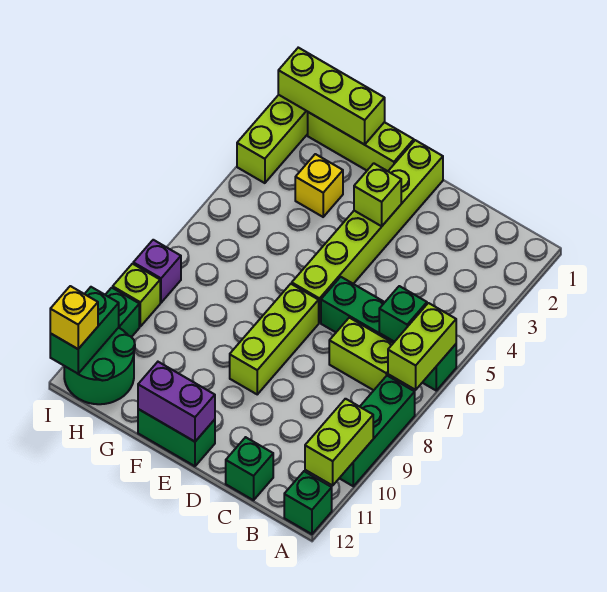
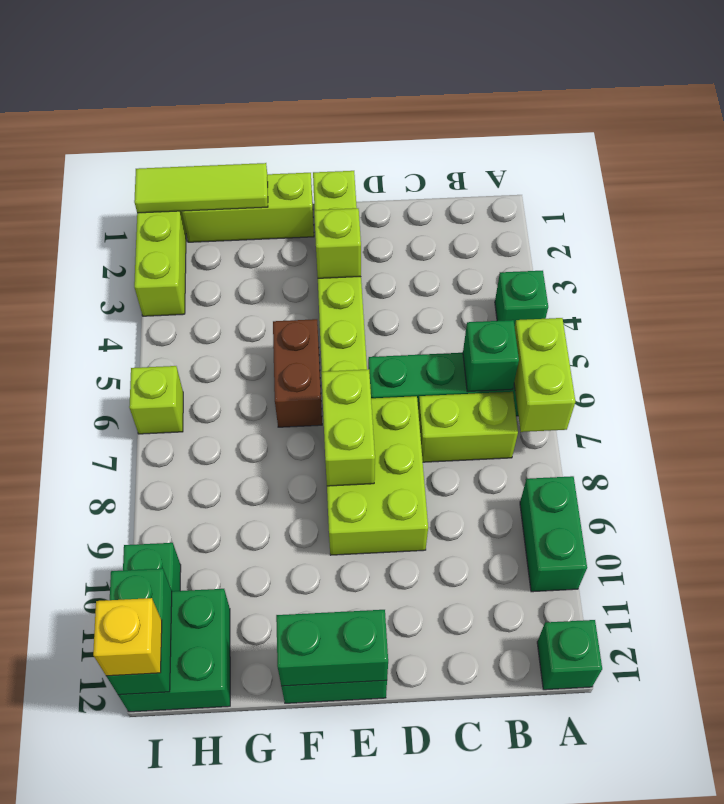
green brick A8:A10 level 1 -> green brick A9:A10 level 1
lime brick A10:A11 level 2 -> lime brick E7:E8 level 2
green brick C12 level 1 -> green brick A4 level 1
lime brick E7:E9 level 1 -> lime brick D7:E9 level 1
purple brick E12:F12 level 2 -> green brick E12:F12 level 2
none -> brown brick F5:F6 level 1
lime brick G1:I1 level 2 -> lime tile G1:I1 level 2
yellow brick G3 level 1 -> none
green round brick H11:I12 level 1 -> green brick H11:I12 level 1
purple brick I8 level 1 -> none
lime brick I9 level 1 -> lime brick I6 level 1

